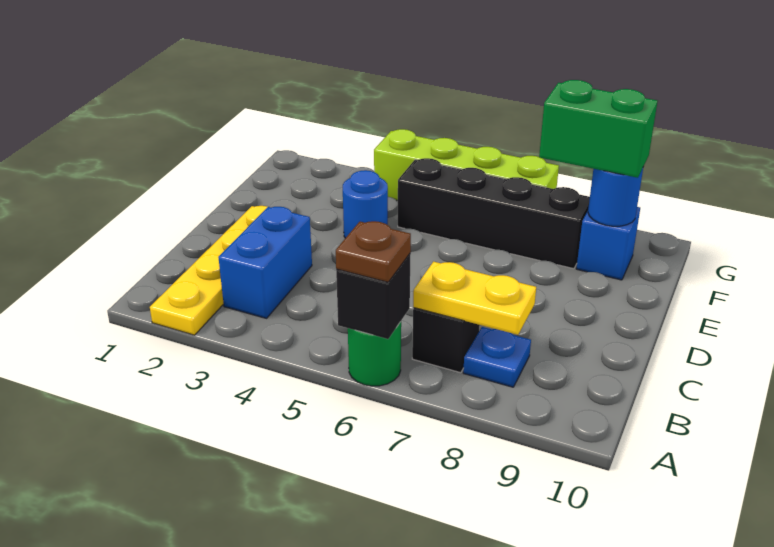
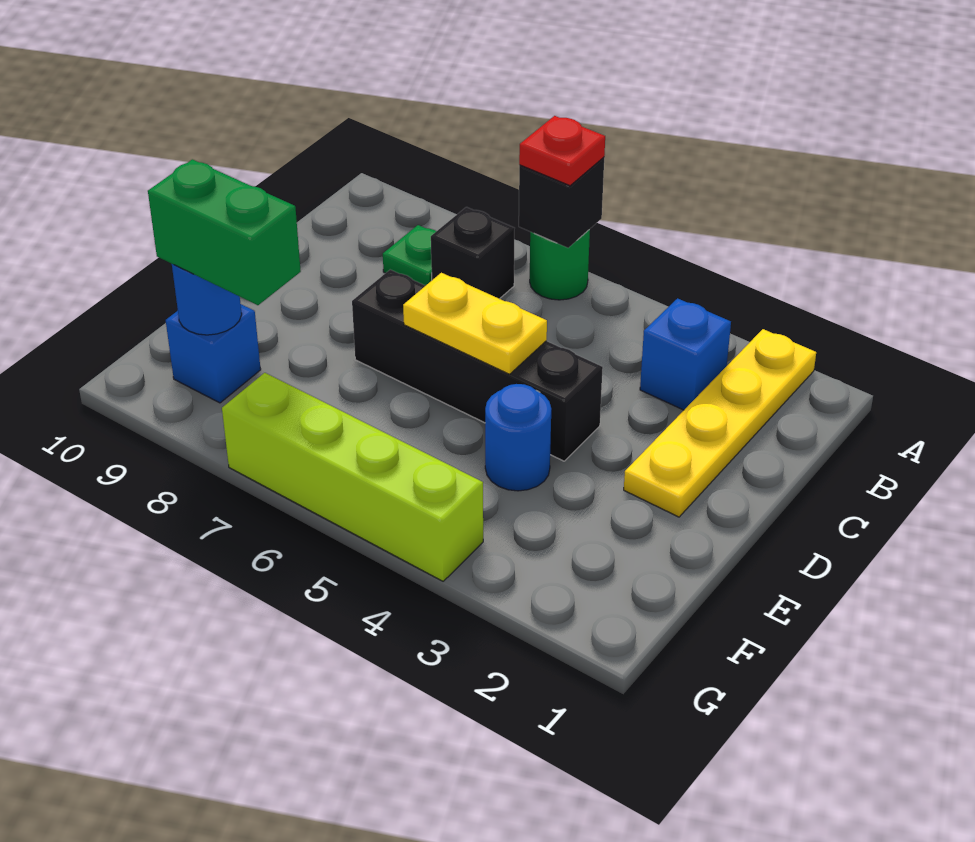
brown plate A6 level 3 -> red plate A6 level 3
blue brick B3:C3 level 1 -> blue brick B3 level 1
yellow plate B7:B8 level 2 -> yellow plate D5:D6 level 2
blue plate B8 level 1 -> green plate B8 level 1
black brick F5:F8 level 1 -> black brick D4:D7 level 1

